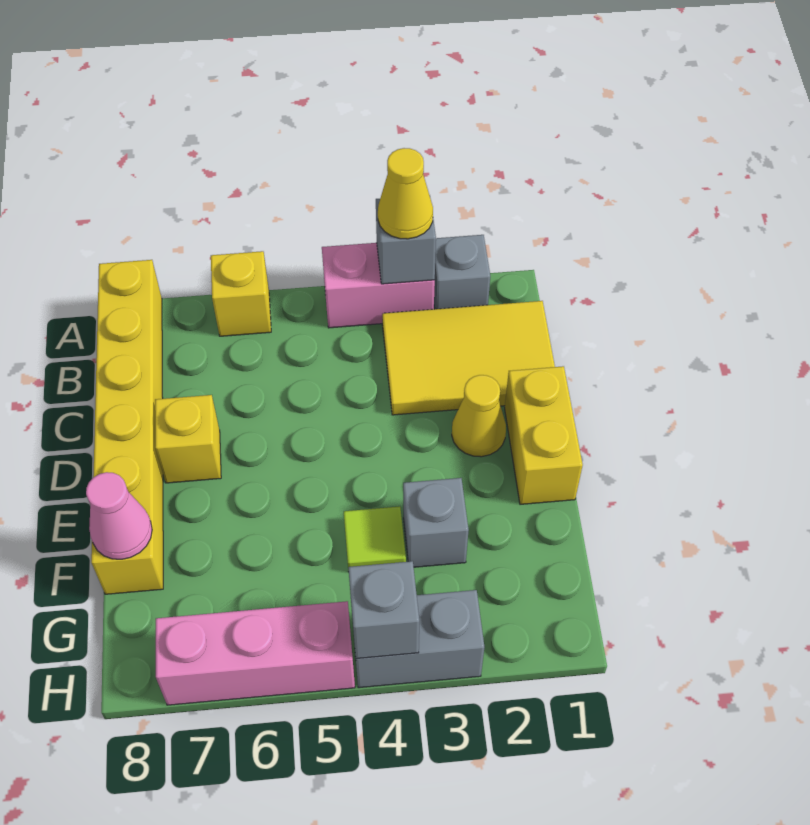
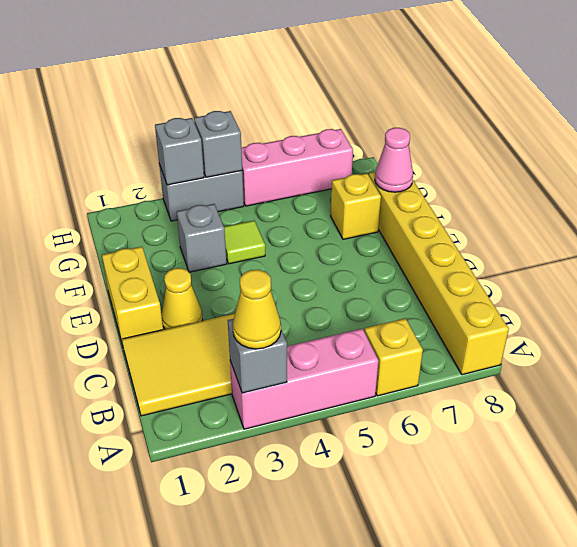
grey brick A2 level 1 -> grey brick H3 level 2
pink brick A3:A4 level 1 -> pink brick A3:A5 level 1
yellow brick D7 level 1 -> yellow brick F7 level 1

